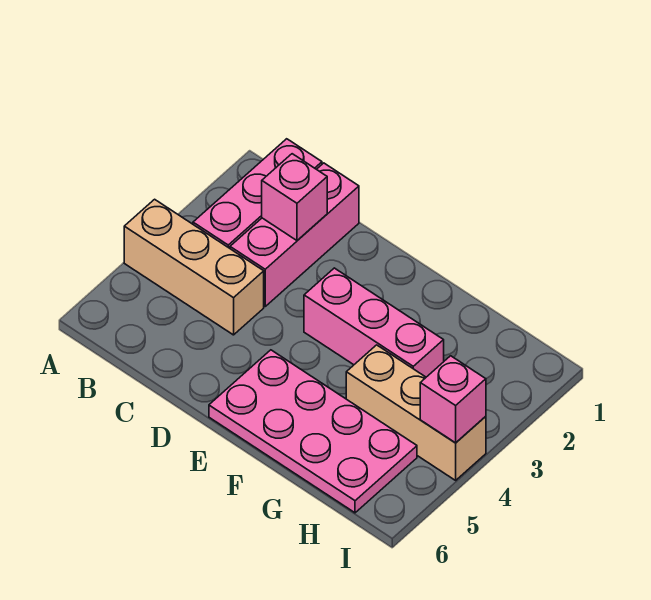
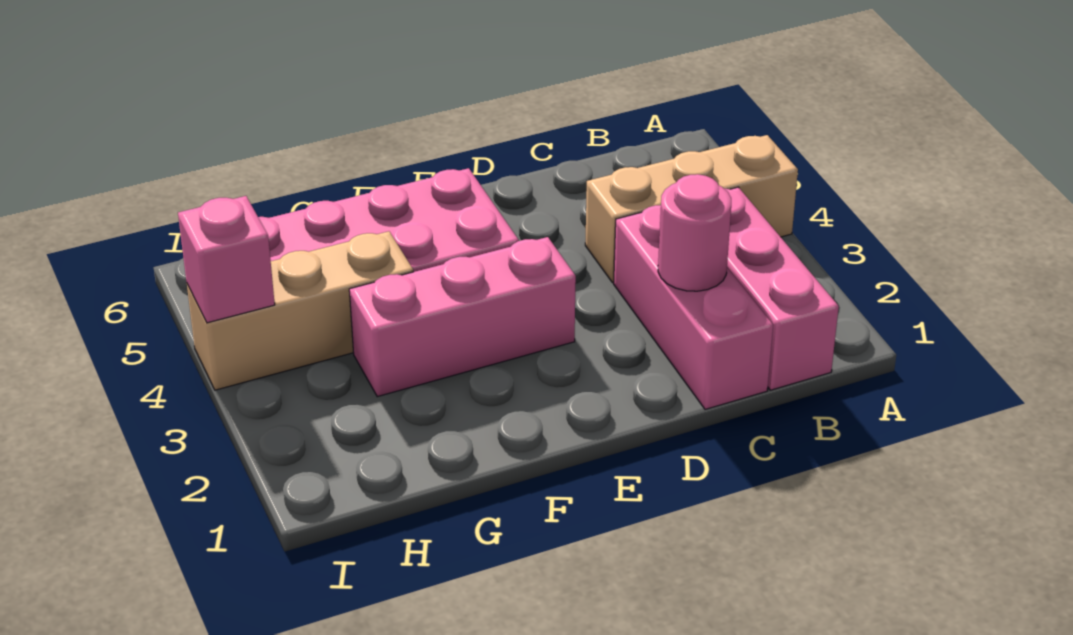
pink brick C2 level 2 -> pink round brick C2 level 2

